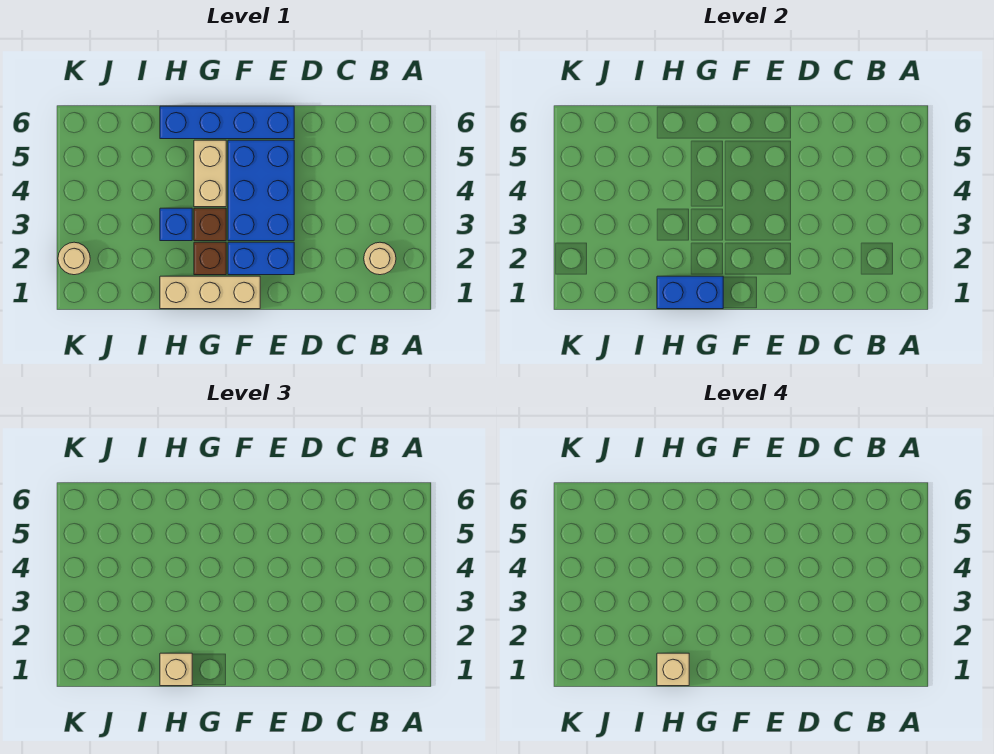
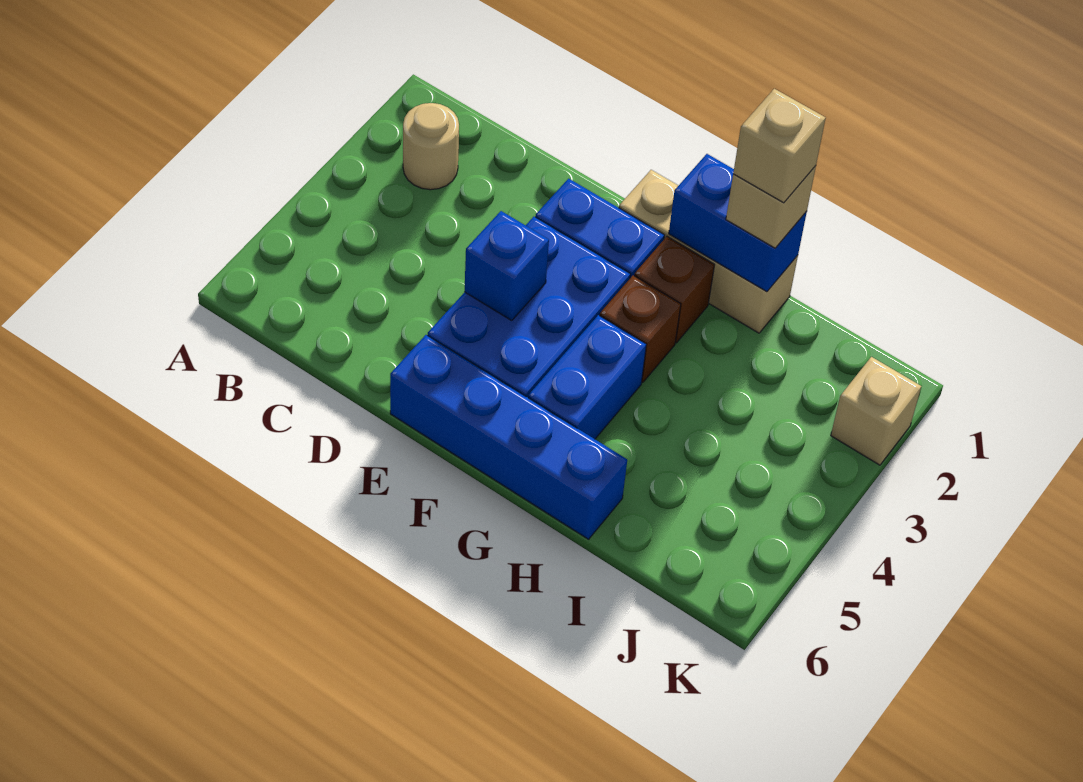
tan brick G4:G5 level 1 -> blue brick G4:G5 level 1
blue brick H3 level 1 -> blue brick E4 level 2
tan round brick K2 level 1 -> tan brick K2 level 1

